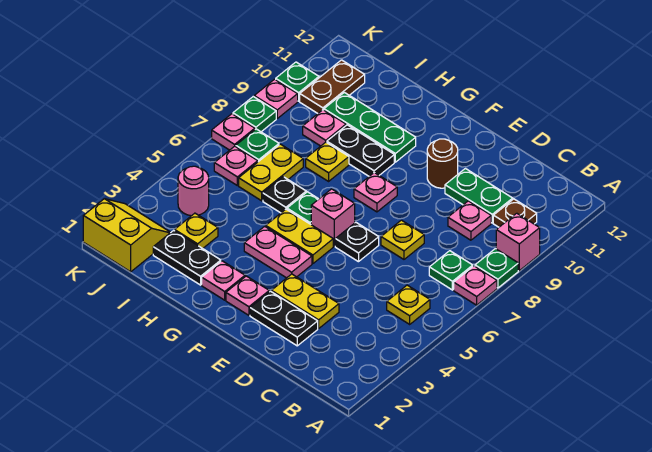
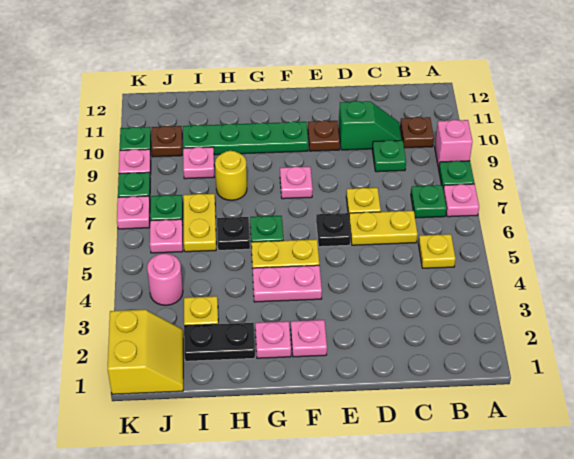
pink plate C9 level 1 -> green plate C9 level 1
green plate C10:D10 level 1 -> green slope C10:D10 level 1 top D
black plate D2:E2 level 1 -> none
yellow plate D3:E3 level 1 -> yellow plate C6:D6 level 1
brown round brick E10 level 1 -> brown plate E10 level 1
pink brick F6 level 1 -> none
black plate G9:H9 level 1 -> none
green plate G10:I10 level 1 -> green plate F10:I10 level 1
yellow plate H8 level 1 -> yellow round brick H8 level 1
yellow slope J1:K2 level 1 top 1 -> yellow slope J1:K2 level 1 top K
brown plate J10:J11 level 1 -> brown plate J10 level 1

